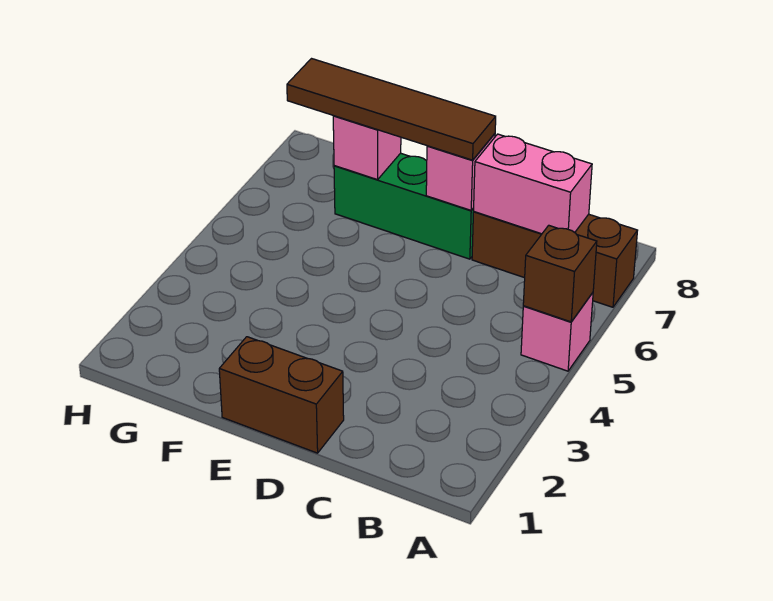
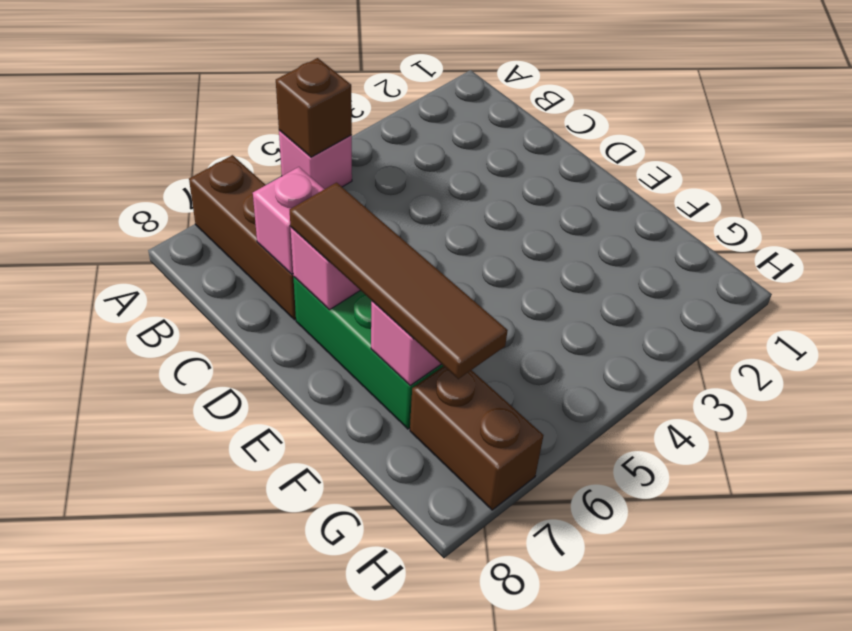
pink brick B7:C7 level 2 -> pink brick C7 level 2
brown brick D1:E1 level 1 -> brown brick G7:H7 level 1

